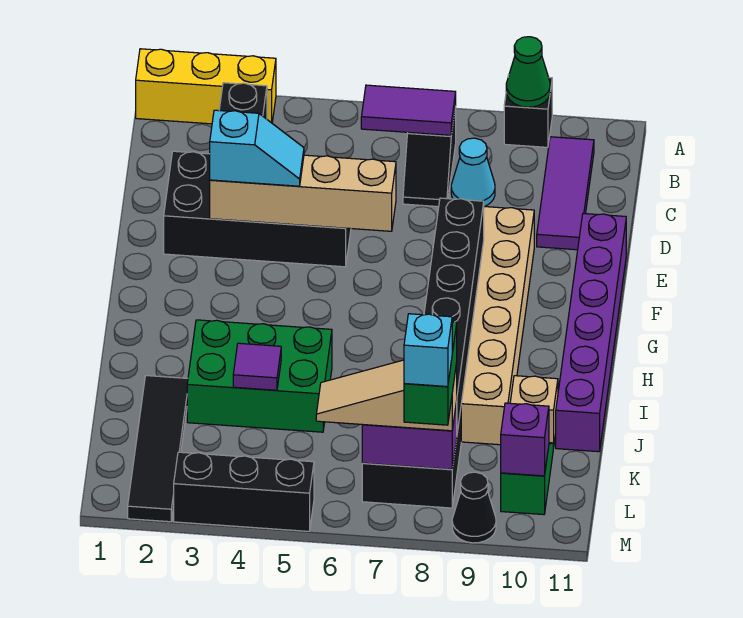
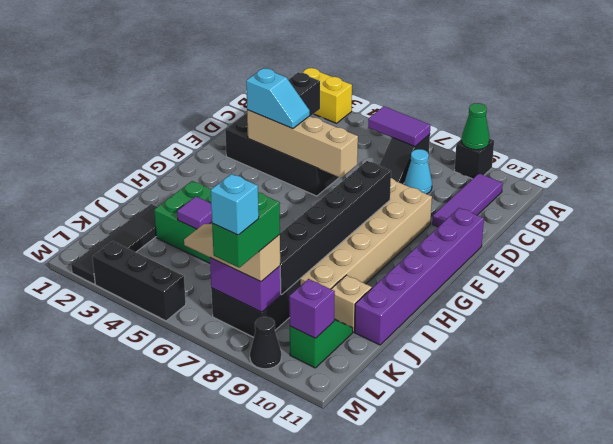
yellow brick A1:A3 level 1 -> yellow brick A2:A3 level 1

